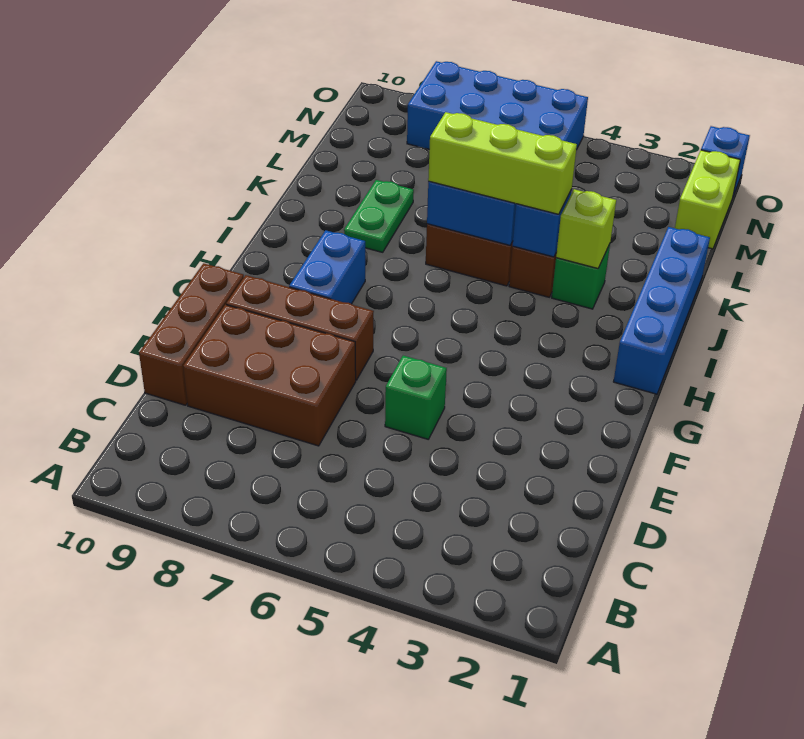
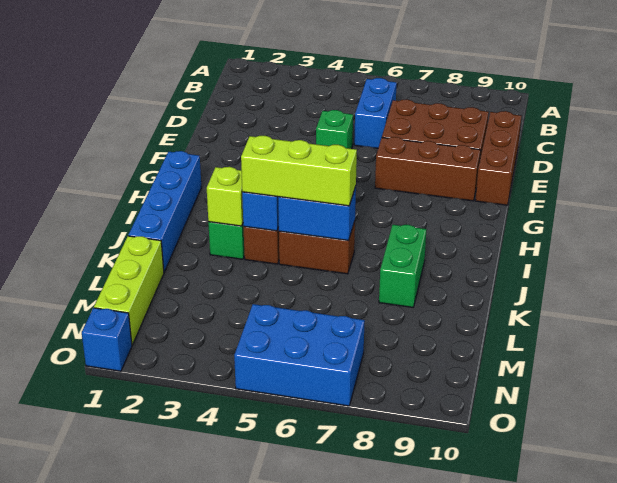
blue brick G8:H8 level 1 -> blue brick C6:D6 level 1
green plate J8:K8 level 1 -> green brick J8:K8 level 1
lime brick M1:N1 level 1 -> lime brick L1:N1 level 1
blue brick N5:O8 level 1 -> blue brick N5:O7 level 1

